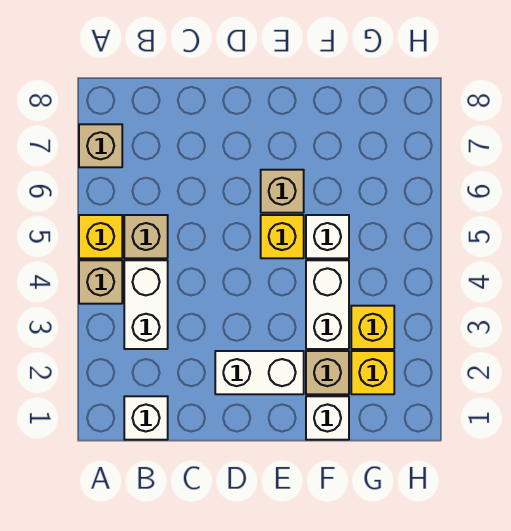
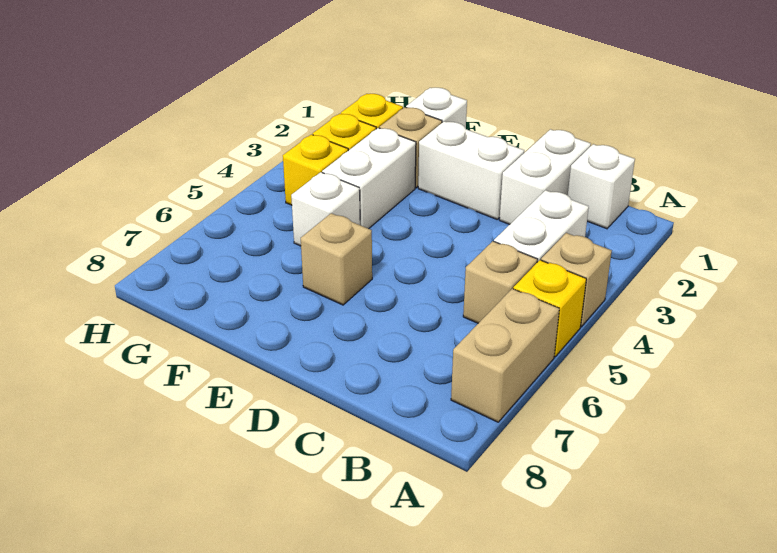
tan brick A7 level 1 -> tan brick A6:A7 level 1
none -> white brick C1:C2 level 1
yellow brick E5 level 1 -> yellow brick G4 level 1

